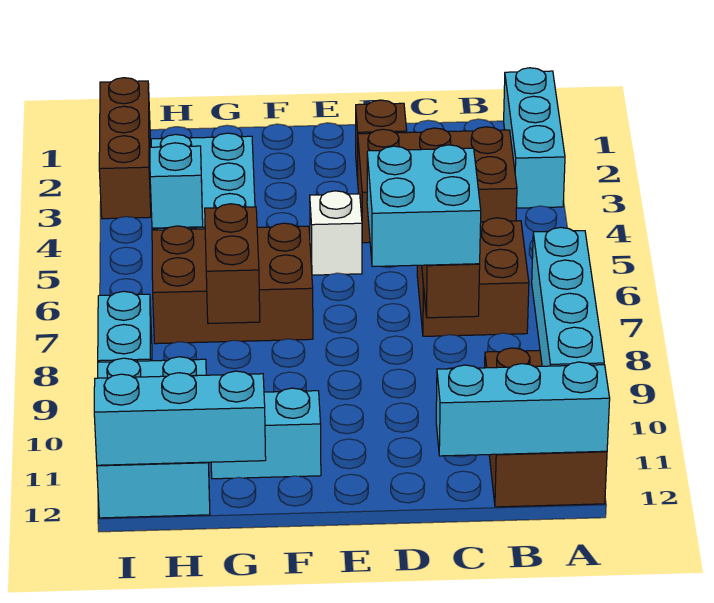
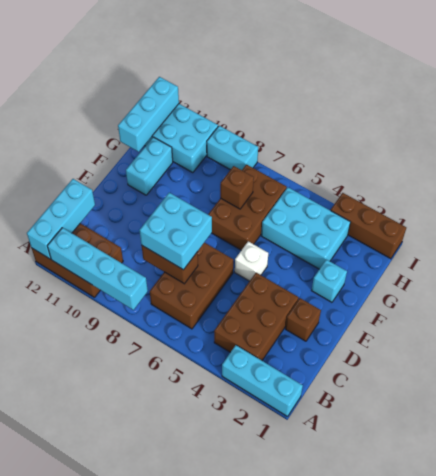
brown brick B6:C7 level 1 -> brown brick B6:D7 level 1
brown brick G7:G8 level 2 -> brown brick G7 level 2
cyan brick H5 level 2 -> cyan brick F2 level 1

